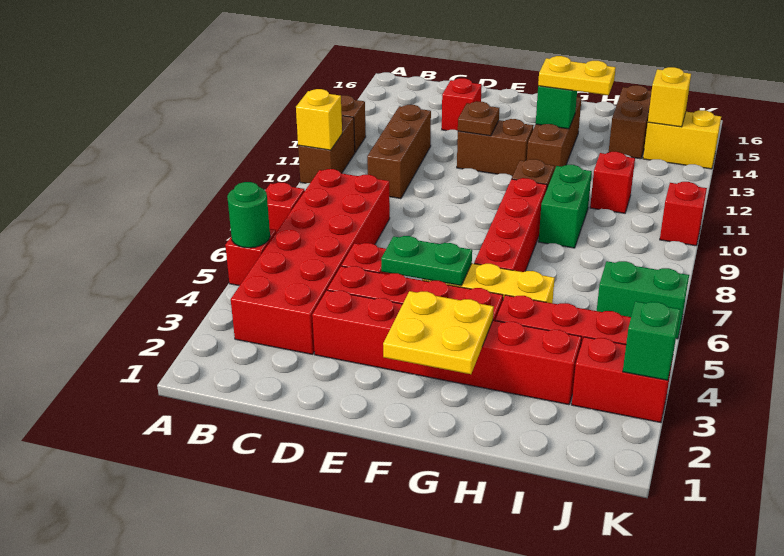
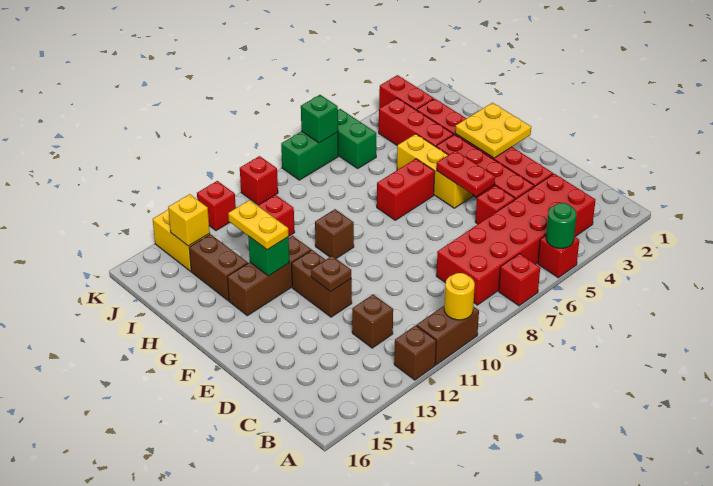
yellow brick A10 level 2 -> yellow round brick A10 level 2
brown brick C10:C12 level 1 -> brown brick C12 level 1
red brick D14 level 1 -> red brick K12 level 1
green plate E5:F5 level 2 -> red plate E5:F5 level 2
red brick G6:G9 level 1 -> red brick G6:G7 level 1
green brick H9:H10 level 1 -> green brick K7:K8 level 1
brown brick I14:I15 level 1 -> brown brick H14:I14 level 1
green brick K3 level 2 -> green brick K7 level 2

